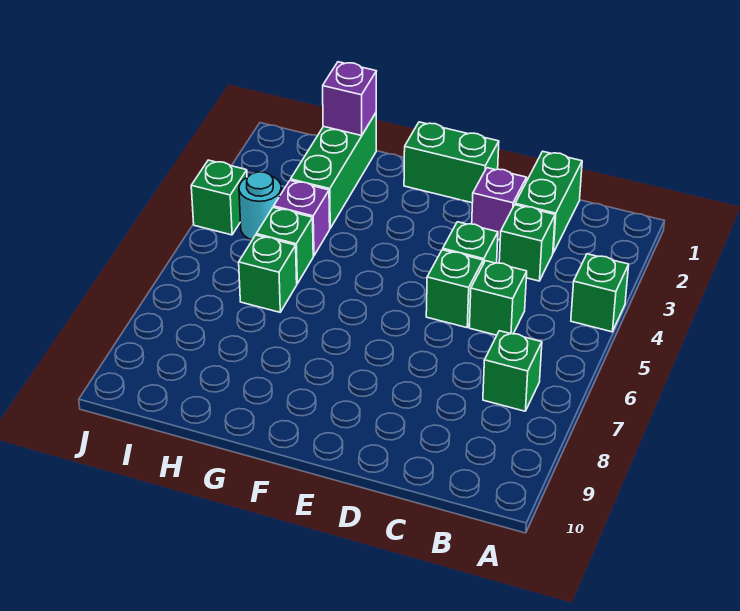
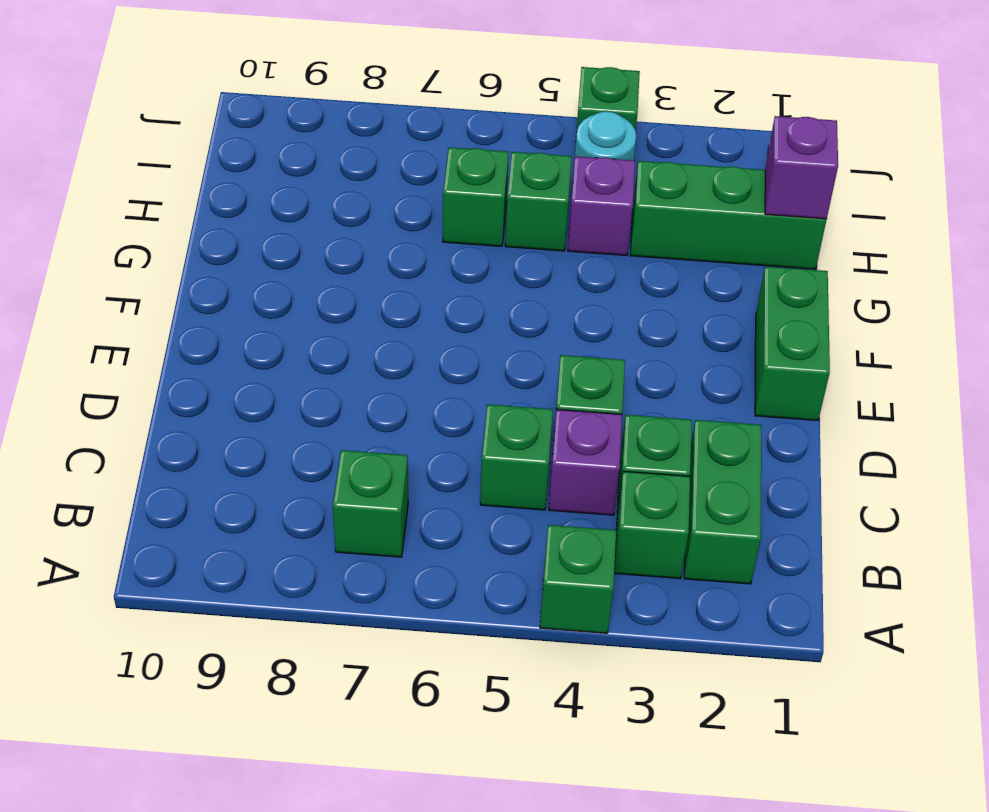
green brick C1:C2 level 1 -> green brick B2:C2 level 1
purple brick D2 level 1 -> purple brick C4 level 1
green brick D5 level 1 -> green brick B3 level 1

